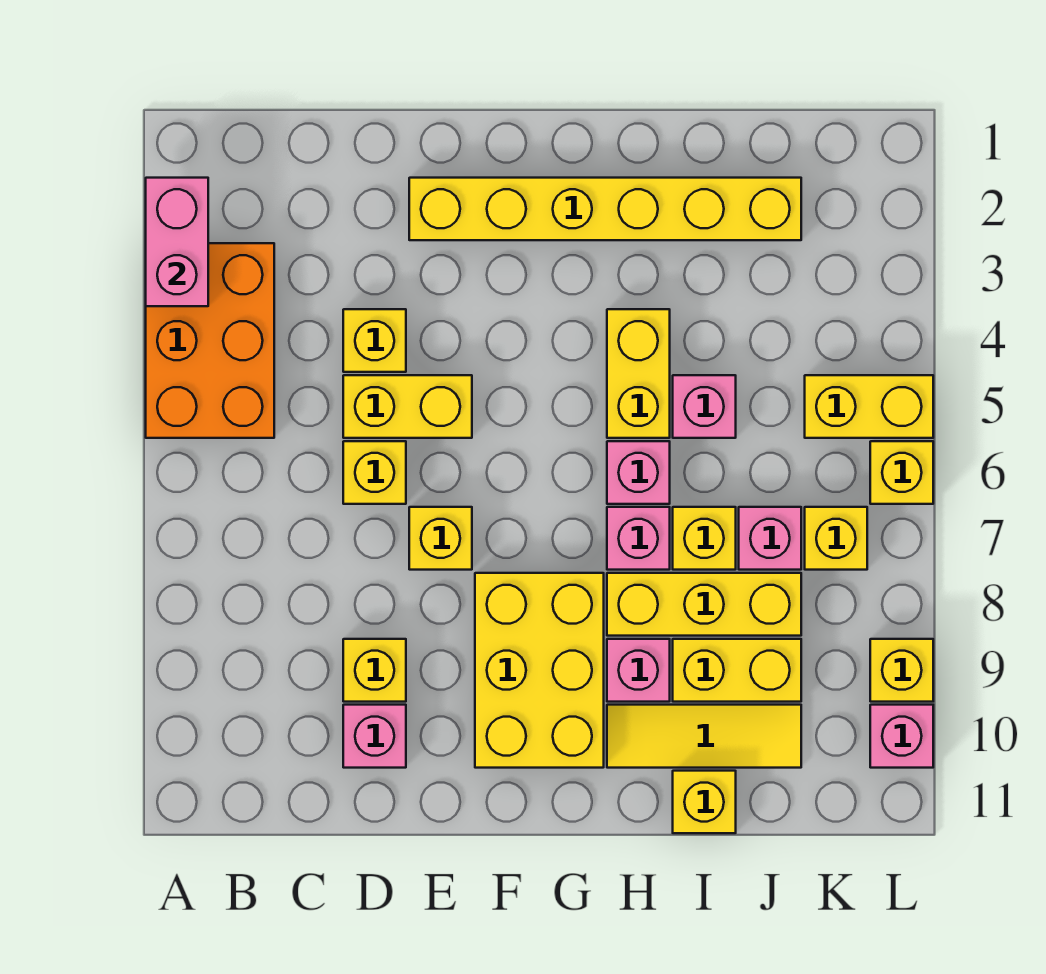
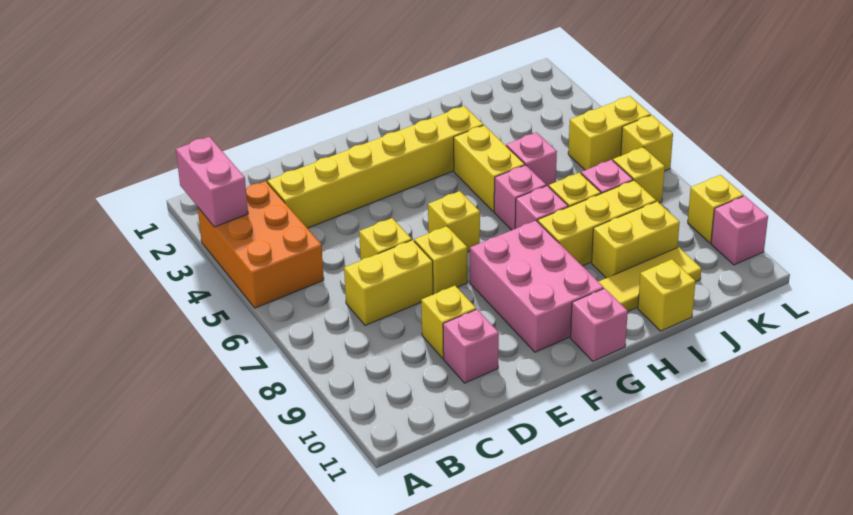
yellow brick D4 level 1 -> yellow brick F6 level 1
yellow brick D5:E5 level 1 -> yellow brick C7:D7 level 1
yellow brick E2:J2 level 1 -> yellow brick C3:H3 level 1
yellow brick F8:G10 level 1 -> pink brick F8:G10 level 1
pink brick H9 level 1 -> pink brick G11 level 1

